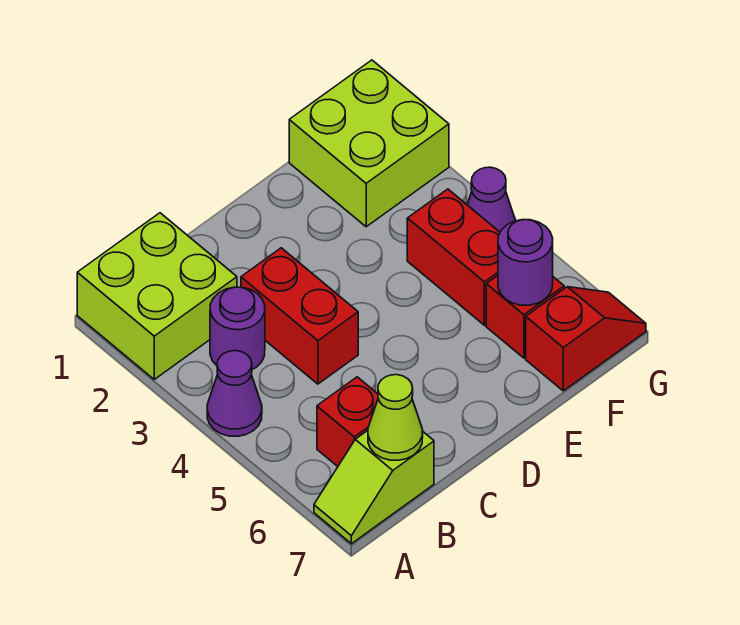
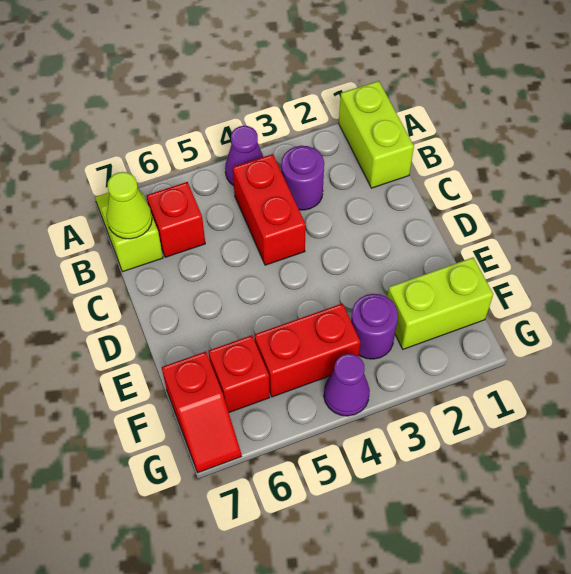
lime brick A1:B2 level 1 -> lime brick A1:B1 level 1
red brick C3:C4 level 1 -> red brick B4:C4 level 1
lime brick F1:G2 level 1 -> lime brick F1:F2 level 1
purple round brick F6 level 2 -> purple round brick F3 level 1

